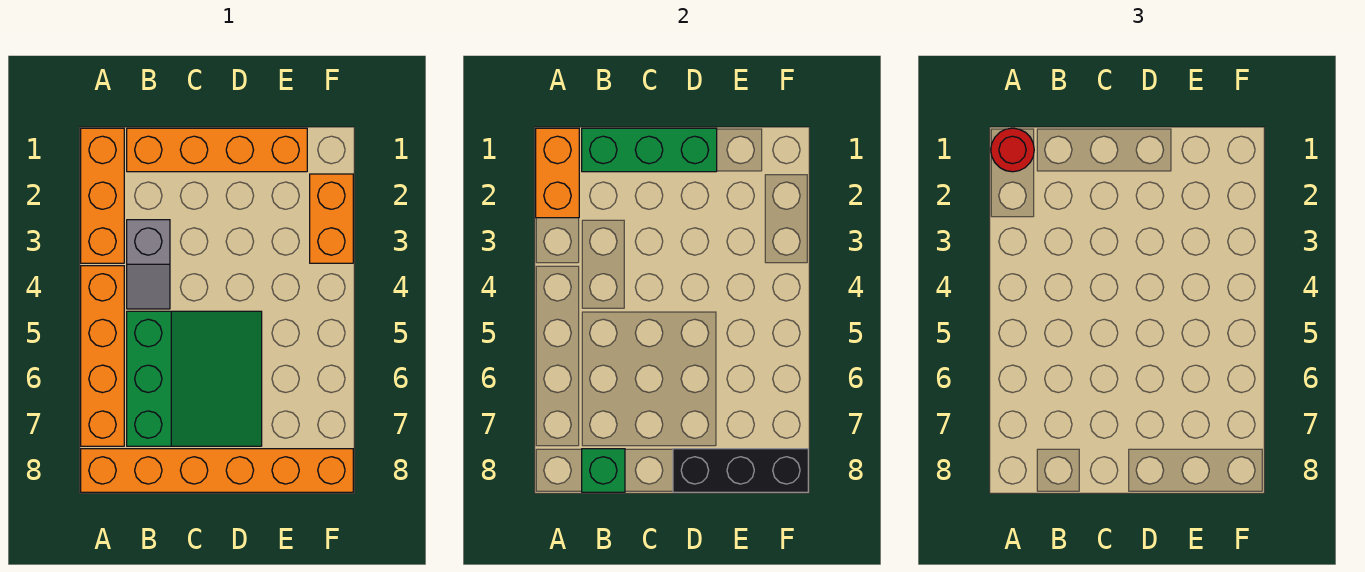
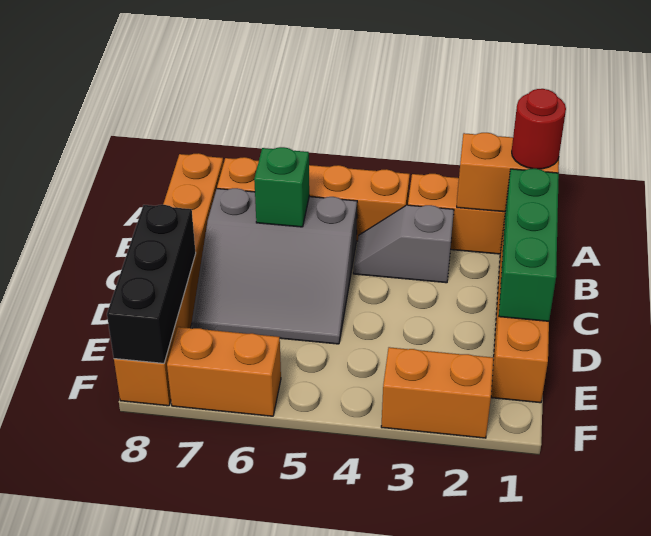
green slope B5:D7 level 1 top B -> grey slope B5:D7 level 1 top B
green brick B8 level 2 -> green brick B6 level 2
none -> orange brick F6:F7 level 1

